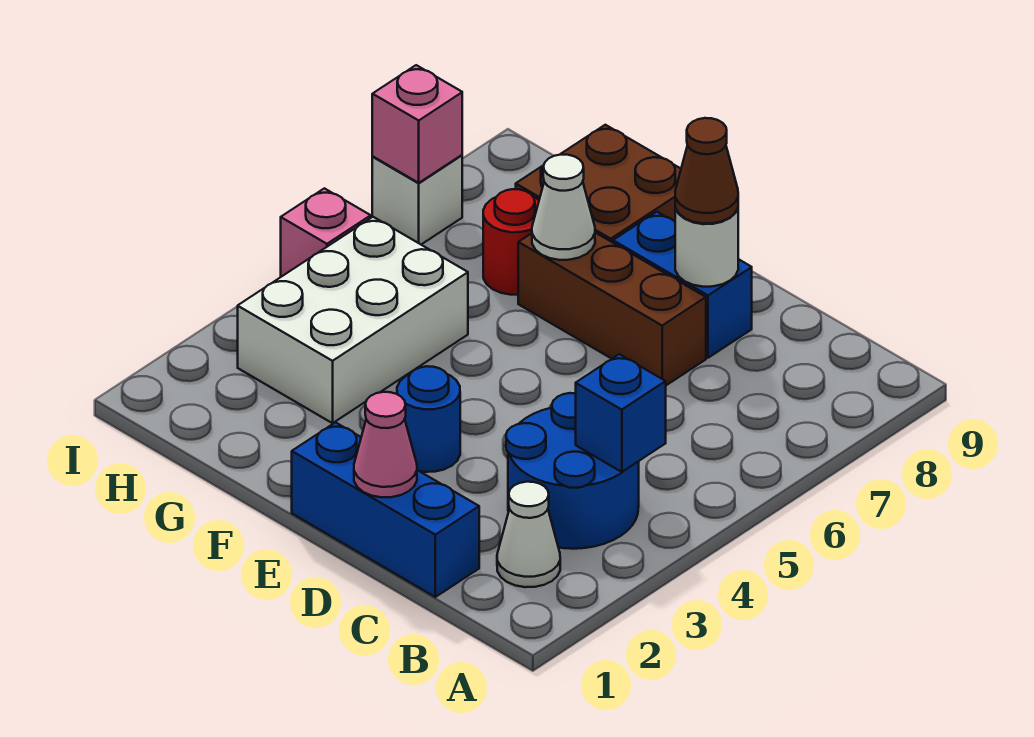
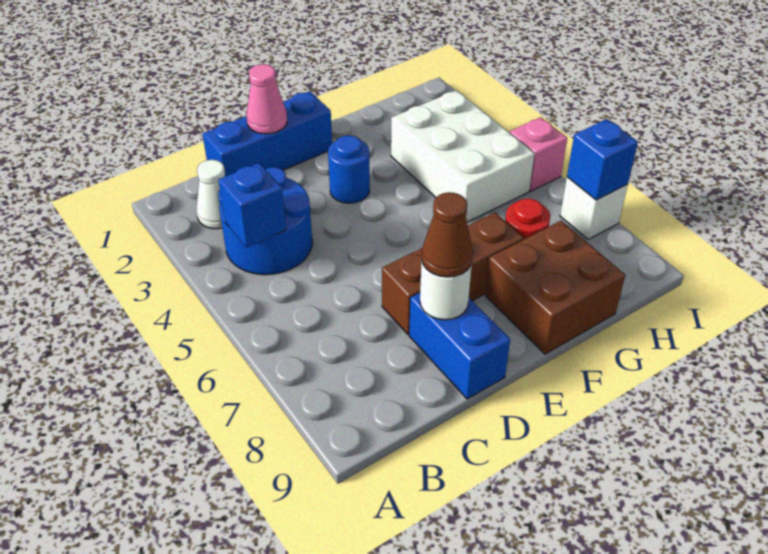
blue brick D8:E8 level 1 -> blue brick D8:D9 level 1
white cone F7 level 2 -> none
pink brick I7 level 2 -> blue brick I7 level 2

